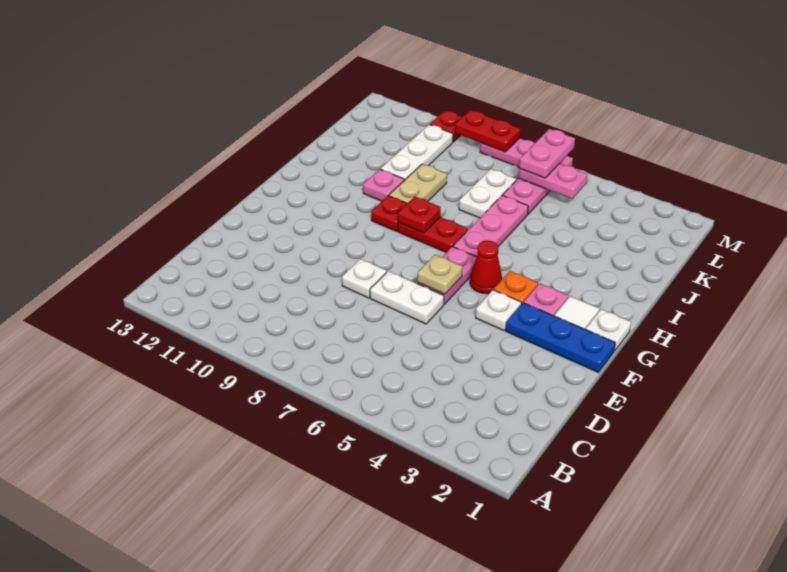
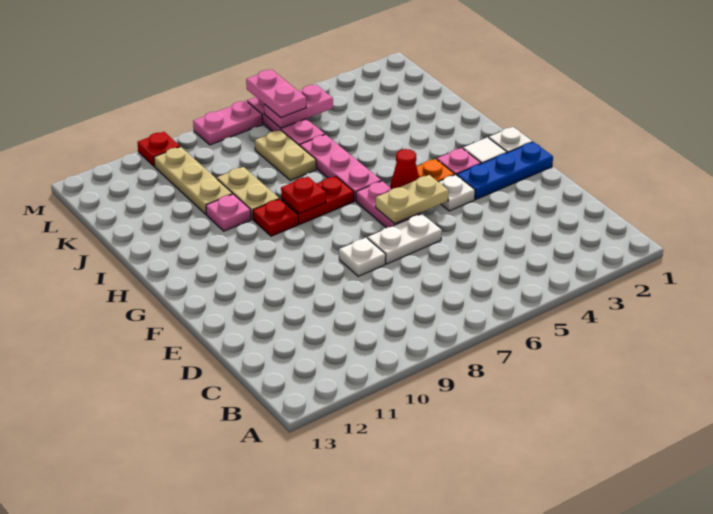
tan plate F6 level 2 -> tan plate F5:F6 level 2
white plate J7:K7 level 1 -> tan plate J7:K7 level 1
white plate J10:L10 level 1 -> tan plate J10:L10 level 1
red plate M8:M9 level 2 -> none

